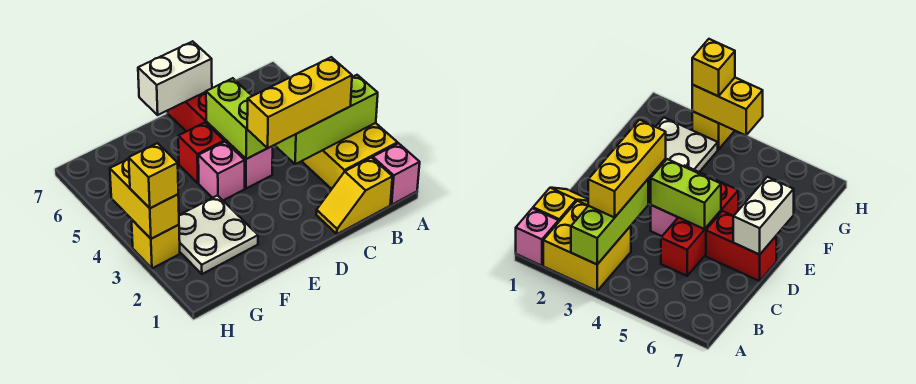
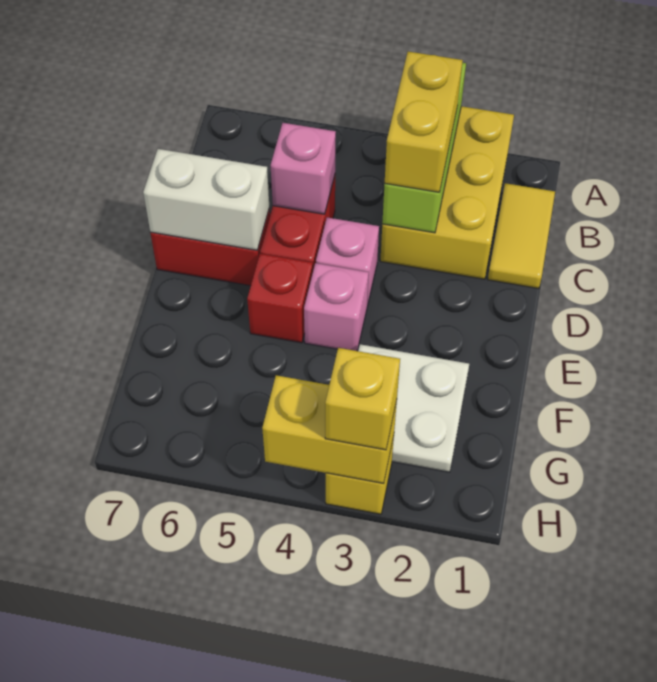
pink brick A1 level 1 -> pink brick C5 level 2
yellow brick A2:B3 level 1 -> yellow brick A2:C3 level 1
yellow slope B1:C1 level 1 top B -> yellow tile B1:C1 level 1
yellow brick B3:D3 level 3 -> yellow brick B3:C3 level 3
lime brick D4:D5 level 2 -> none
white brick D7:E7 level 2 -> white brick D6:D7 level 2

